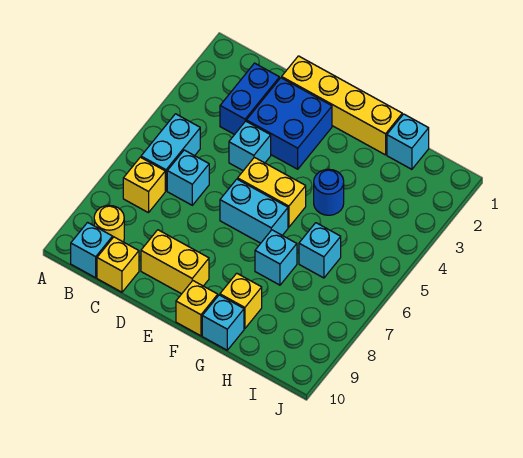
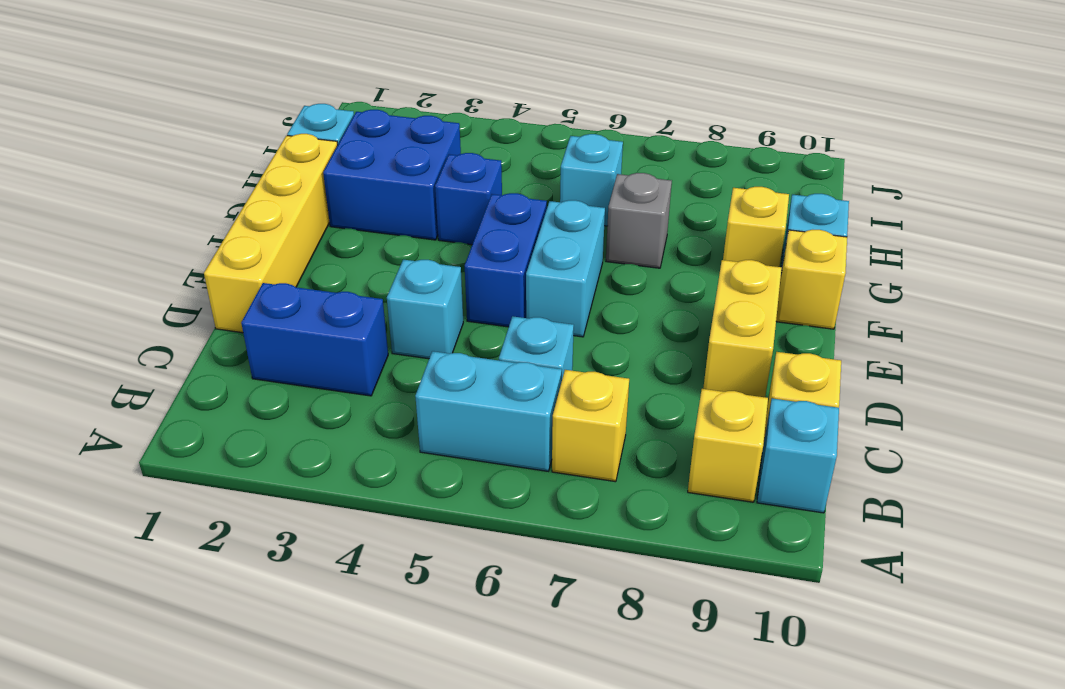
yellow round brick B9 level 1 -> yellow brick B9 level 1
blue brick D2:E3 level 1 -> blue brick G2:H3 level 1
yellow brick E5:F5 level 1 -> blue brick E5:F5 level 1
blue round brick G4 level 1 -> blue brick G4 level 1
cyan brick G7 level 1 -> grey brick G7 level 1

